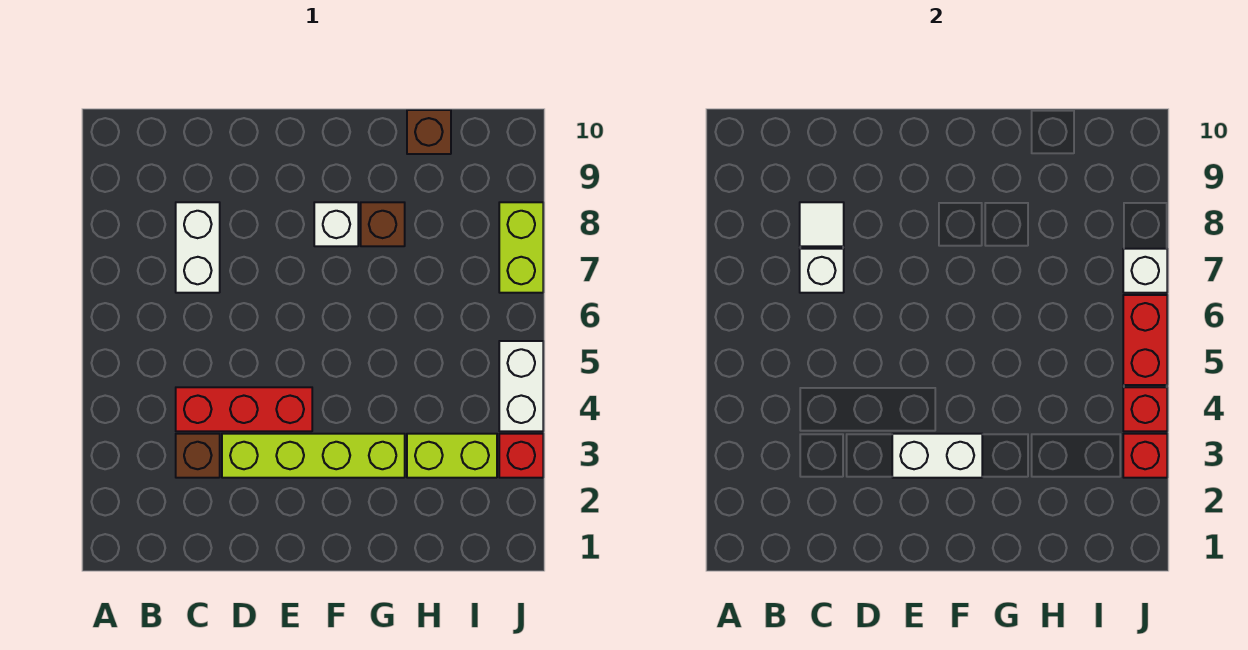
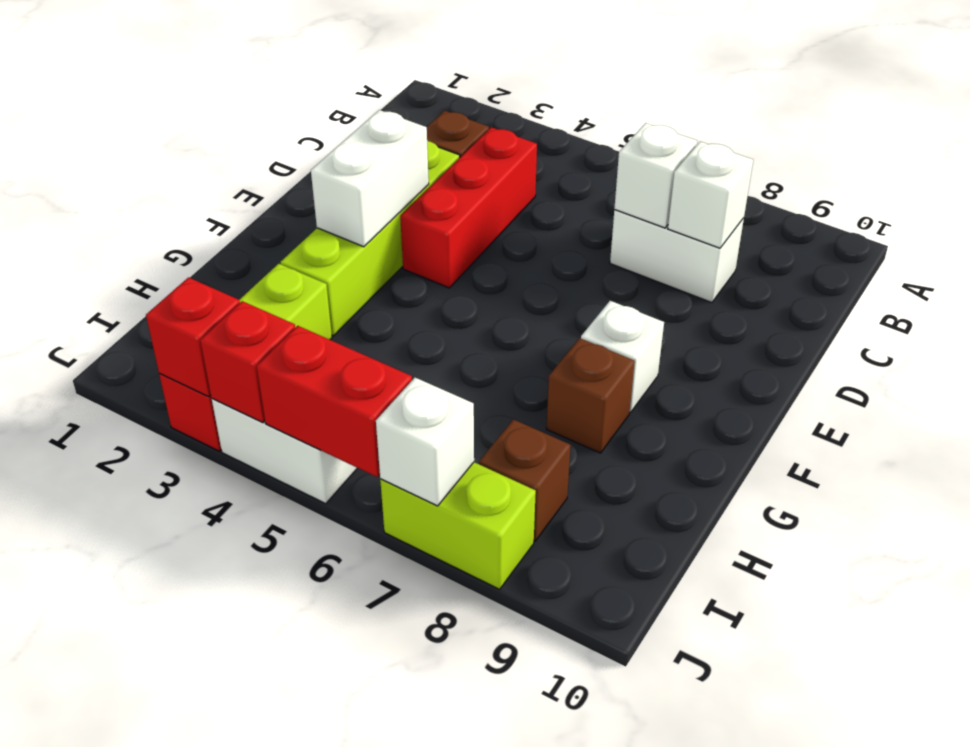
white tile C8 level 2 -> white brick C8 level 2
brown brick H10 level 1 -> brown brick I8 level 1

